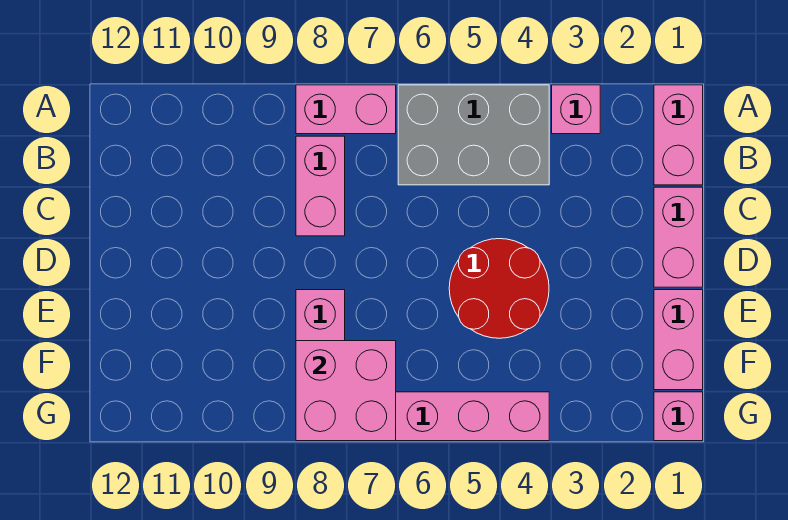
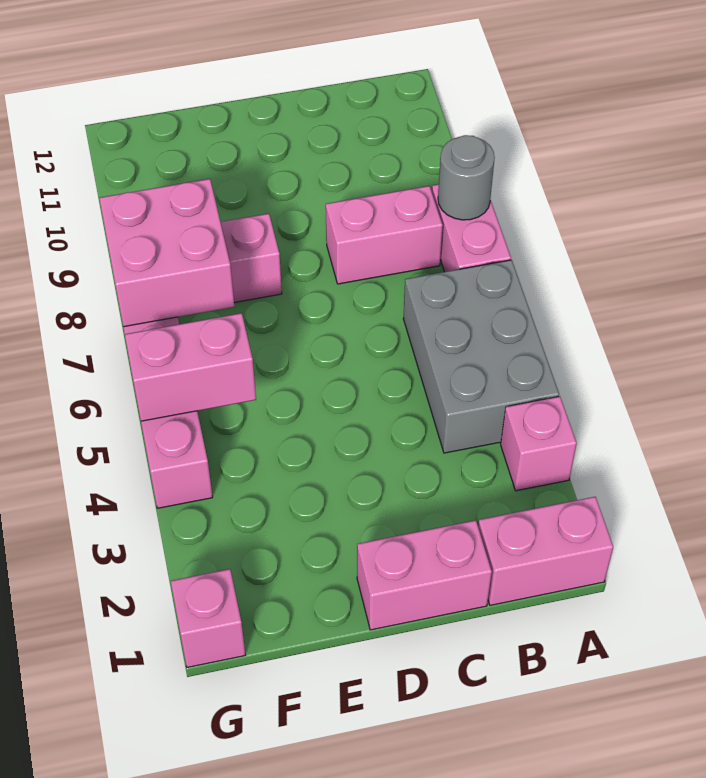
none -> grey round brick A8 level 2
red round brick D4:E5 level 1 -> none
pink brick E1:F1 level 1 -> pink brick F5:G5 level 2

